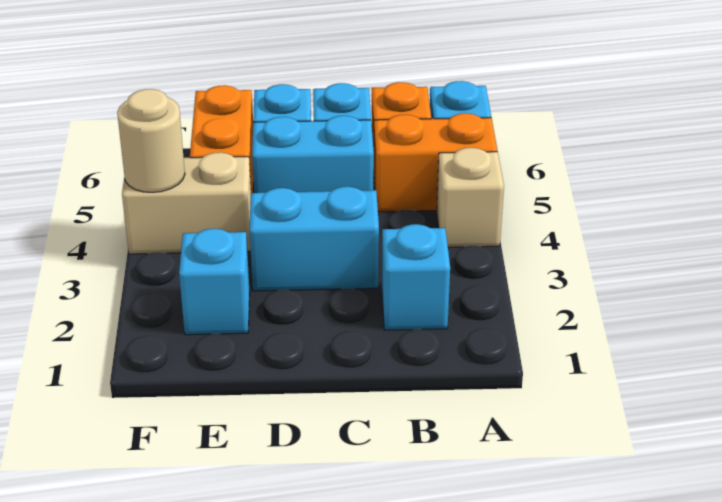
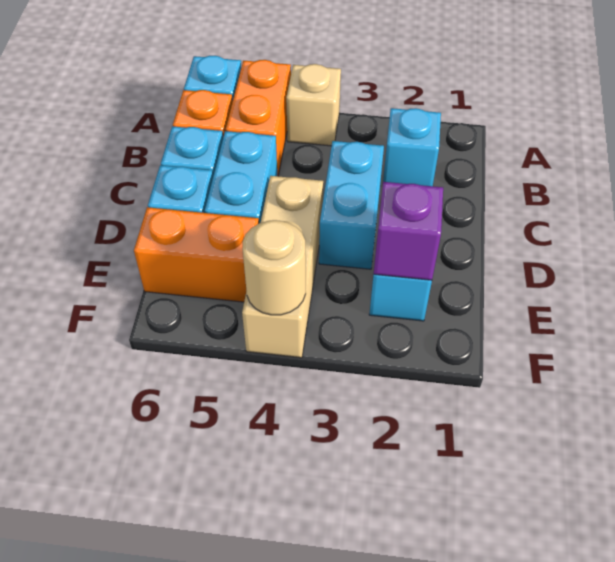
none -> purple brick E2 level 2
tan brick E4:F4 level 1 -> tan brick D4:F4 level 1

